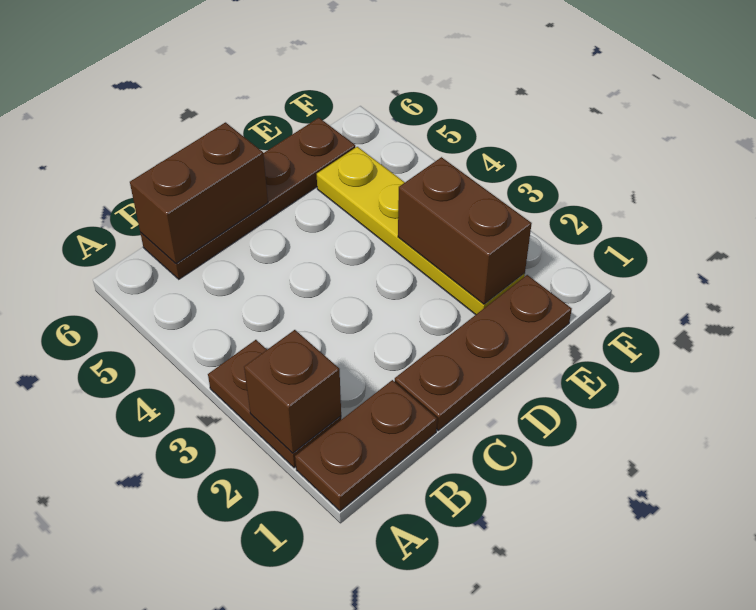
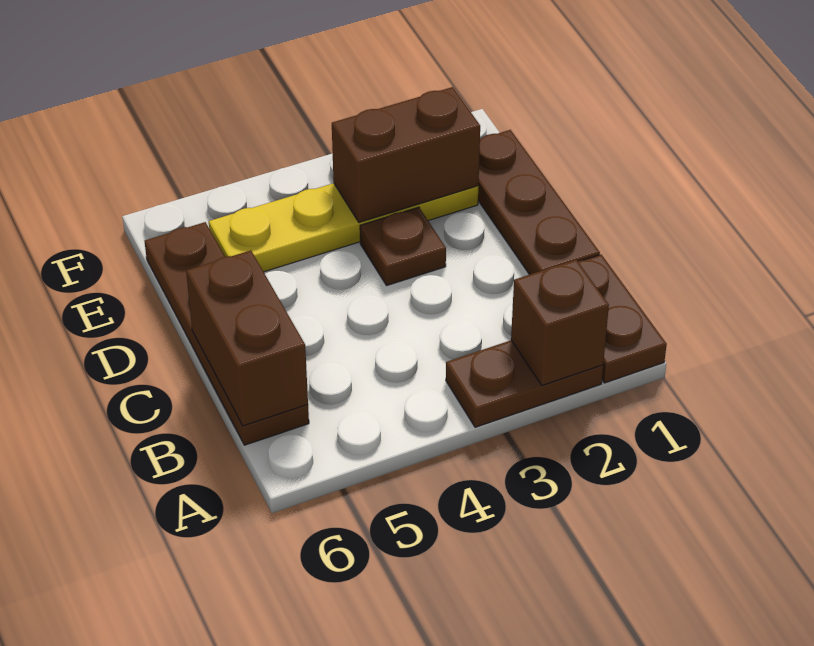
none -> brown plate D3 level 1

